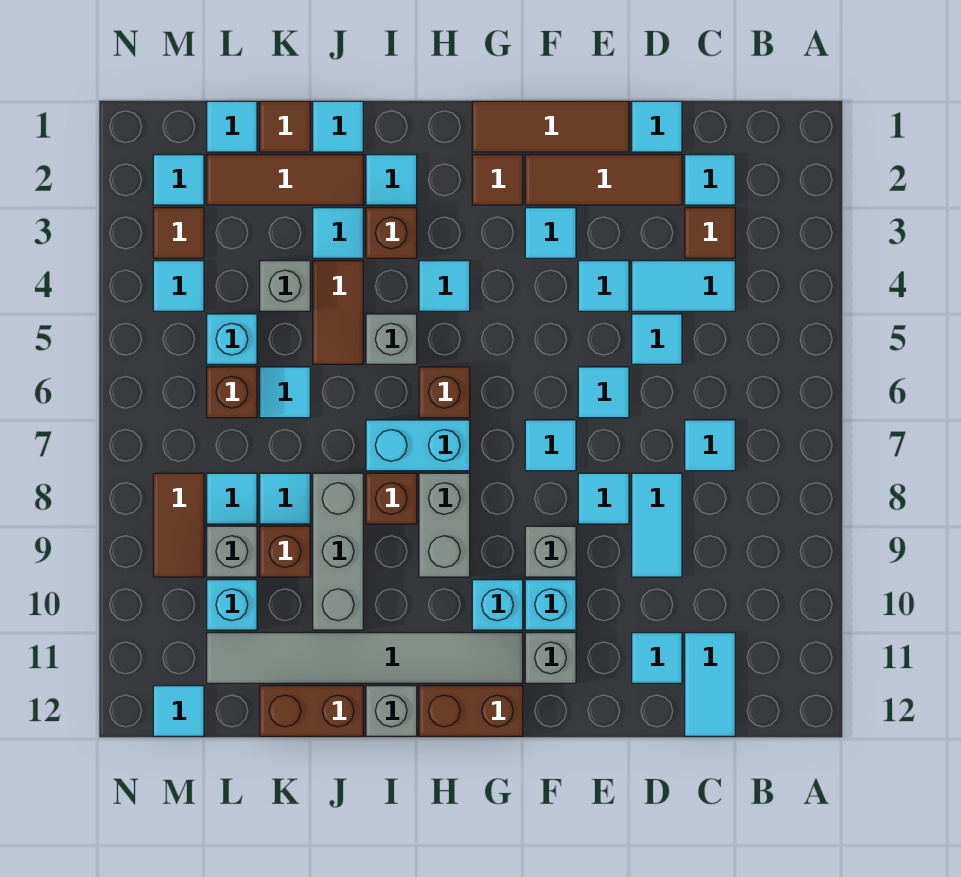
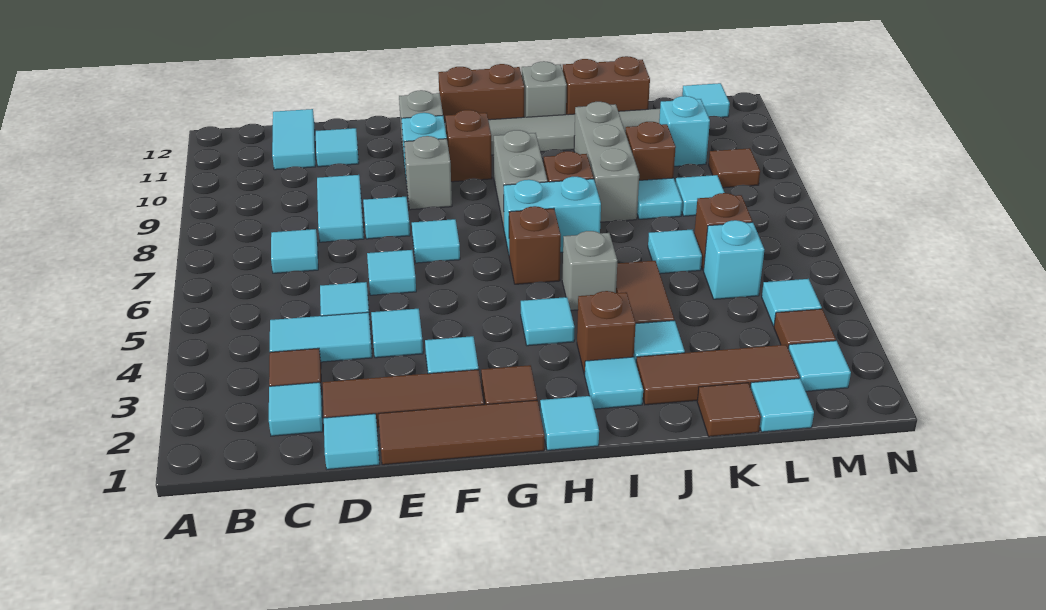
cyan brick G10 level 1 -> brown brick G10 level 1
cyan tile J1 level 1 -> cyan tile H1 level 1
grey brick K4 level 1 -> none
grey brick L9 level 1 -> none
brown tile M8:M9 level 1 -> brown tile M9 level 1

